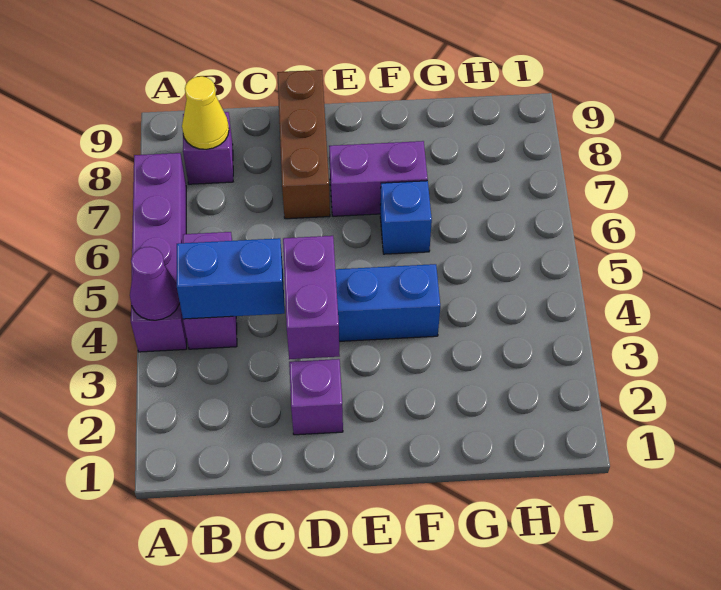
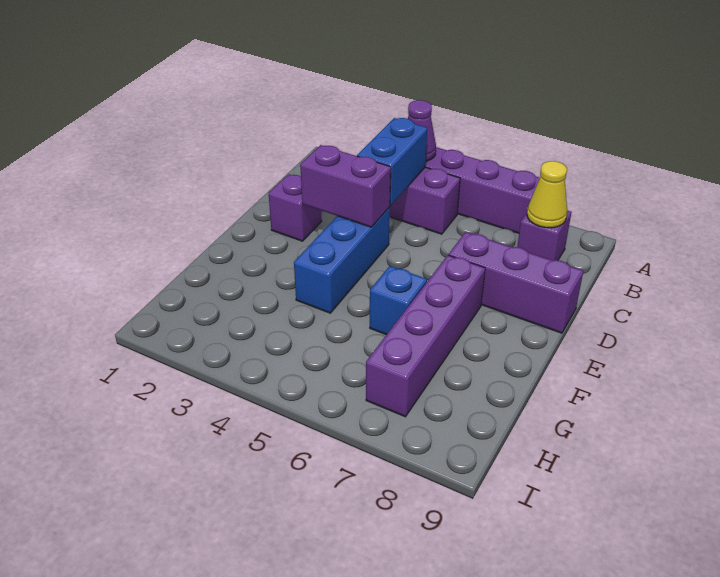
brown brick D7:D9 level 1 -> purple brick D7:D9 level 1
purple brick E7:F7 level 1 -> purple brick E7:H7 level 1

